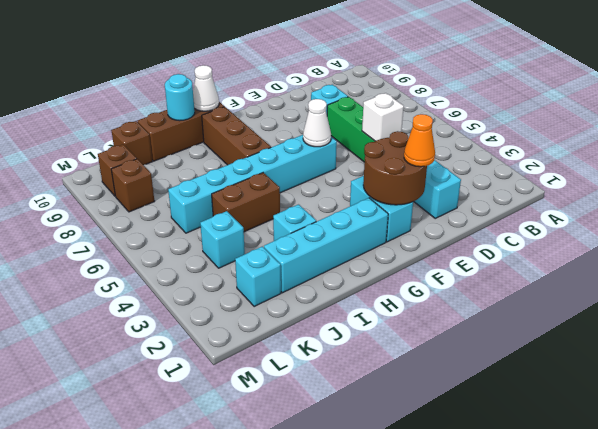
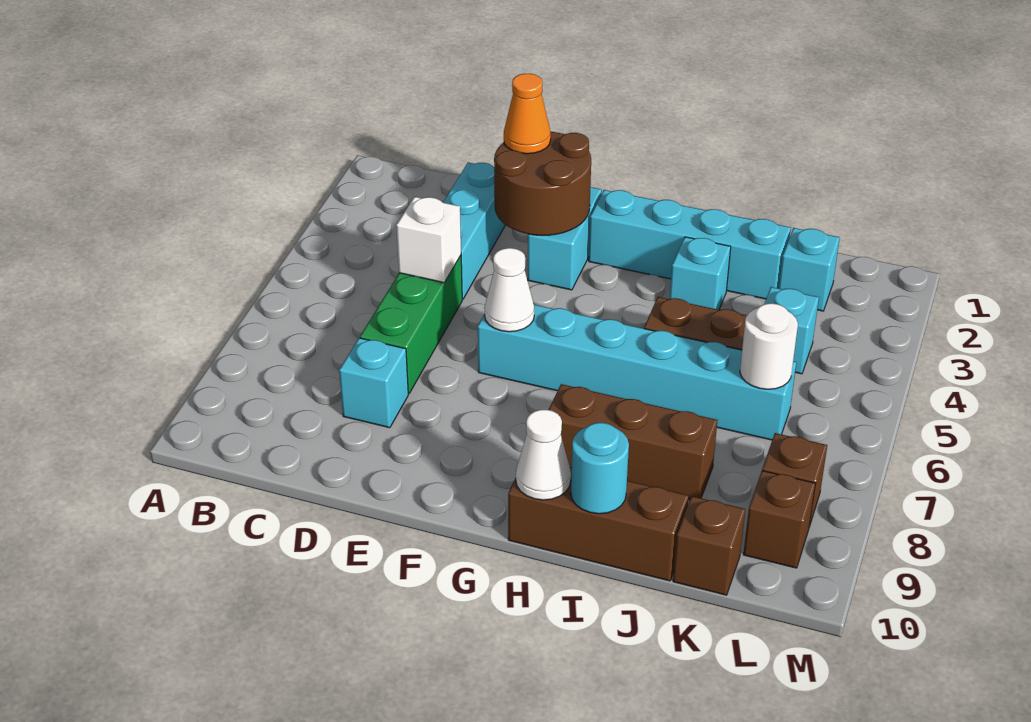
brown brick H7:H9 level 1 -> brown brick H8:J8 level 1
none -> white round brick K6 level 2

